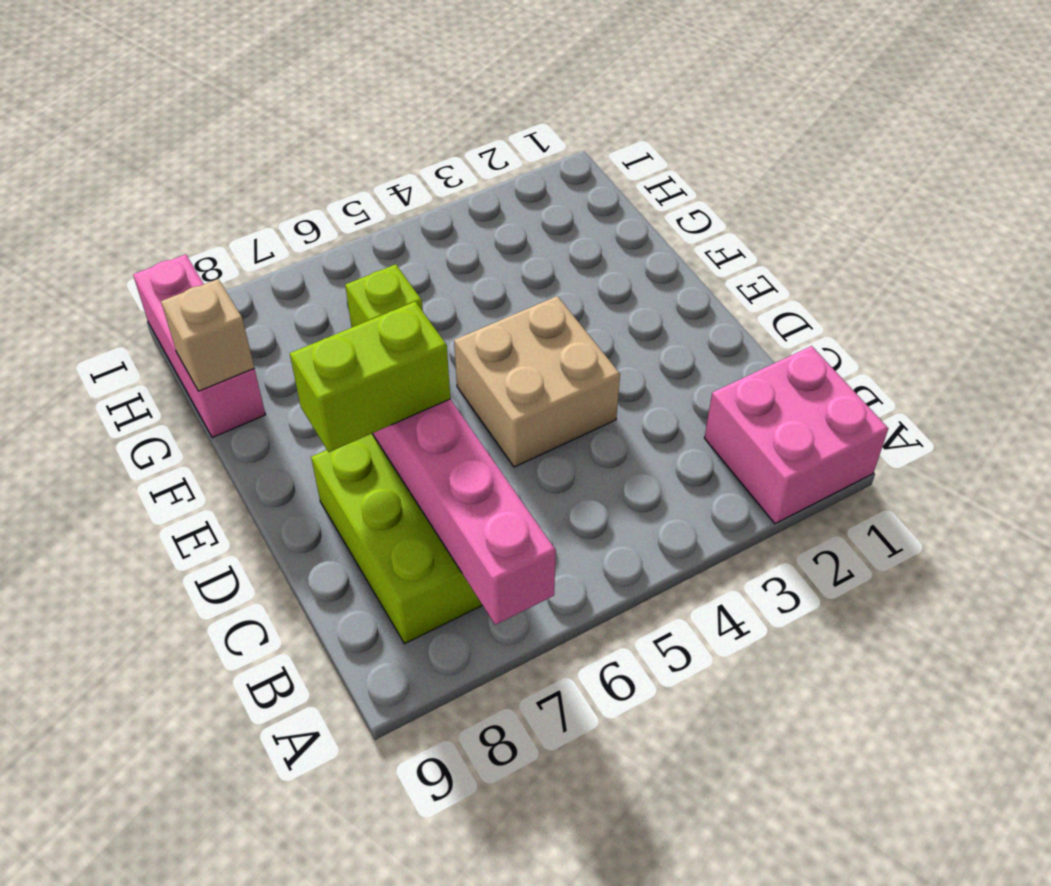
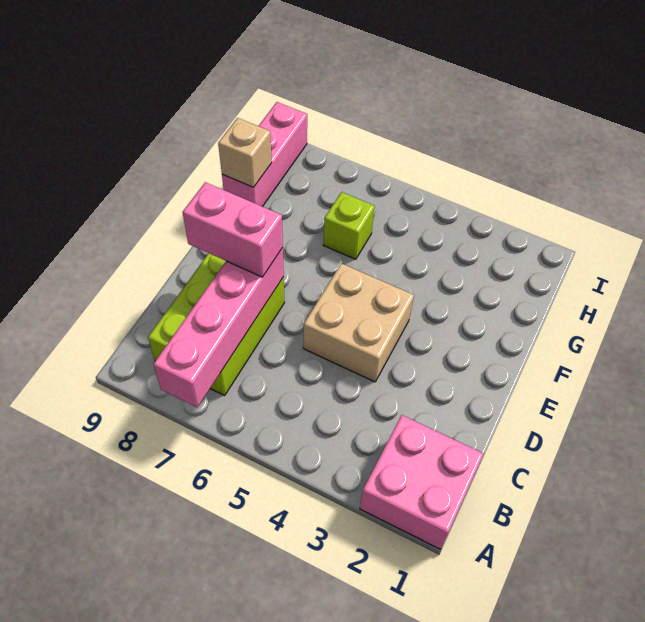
lime brick D7:D8 level 3 -> pink brick D7:D8 level 3

